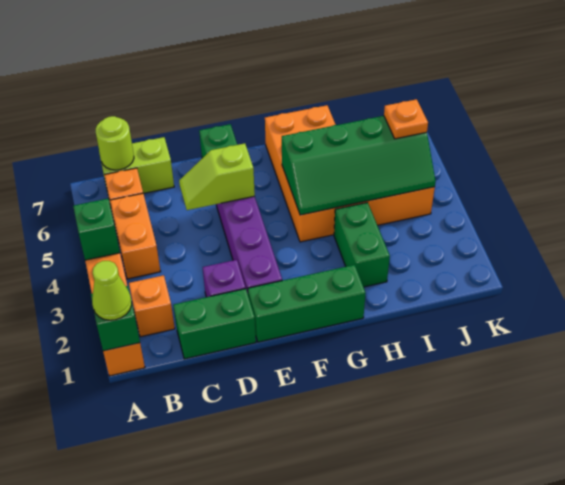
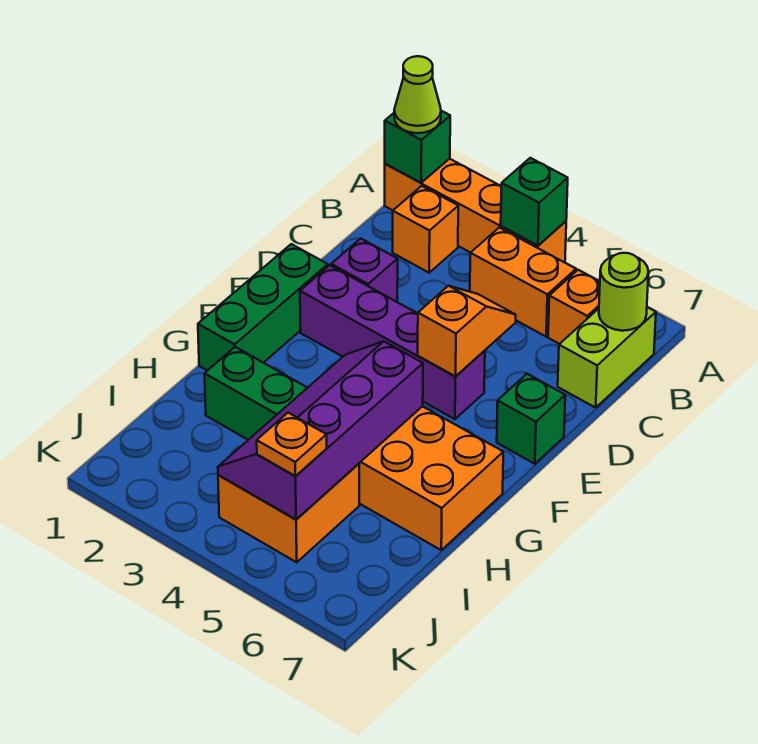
green brick C1:D1 level 1 -> none
lime slope D5:E5 level 2 top E -> orange slope D5:E5 level 2 top E
green slope G4:J5 level 2 top 5 -> purple slope G4:J5 level 2 top 5

